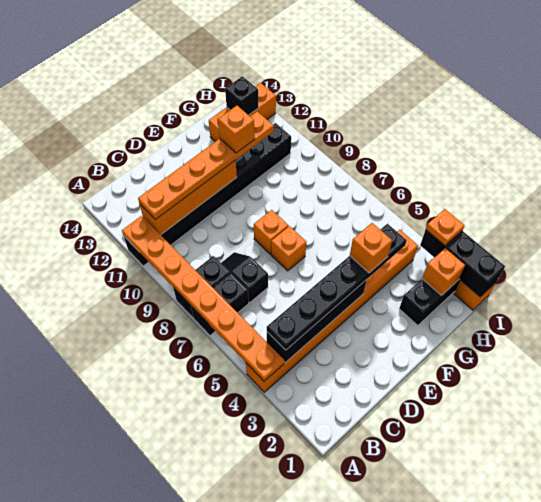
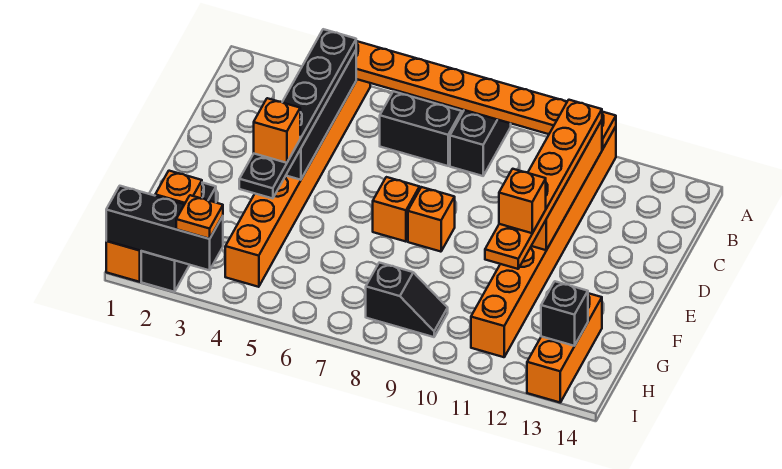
black brick A7:B7 level 1 -> black brick B6:B7 level 1
black brick A11:H11 level 1 -> orange brick A11:H11 level 1
black slope C7:C8 level 1 top 7 -> black slope H8:H9 level 1 top 8

